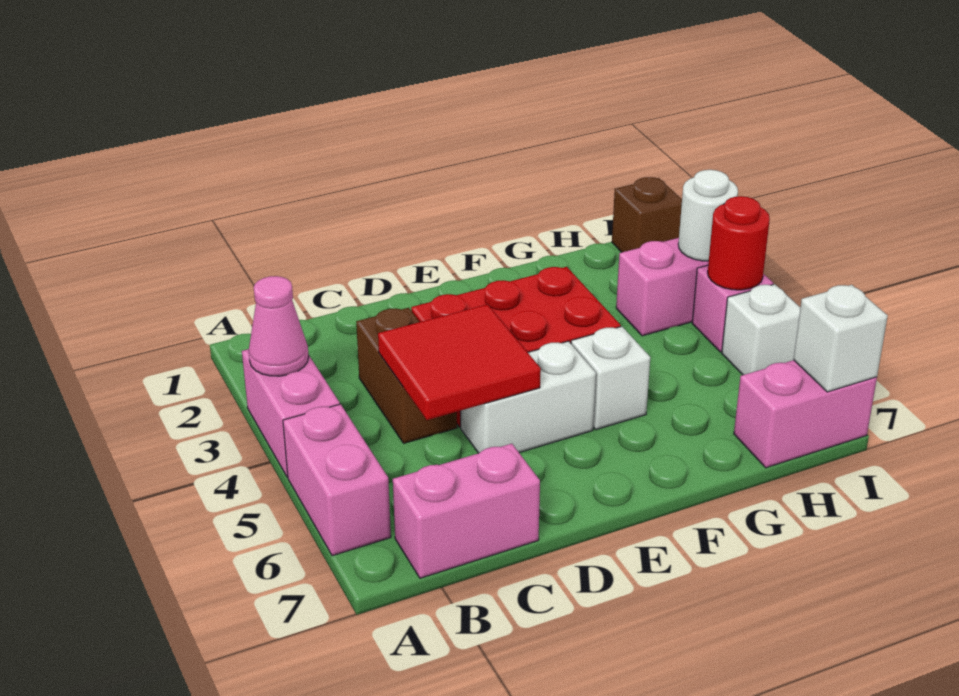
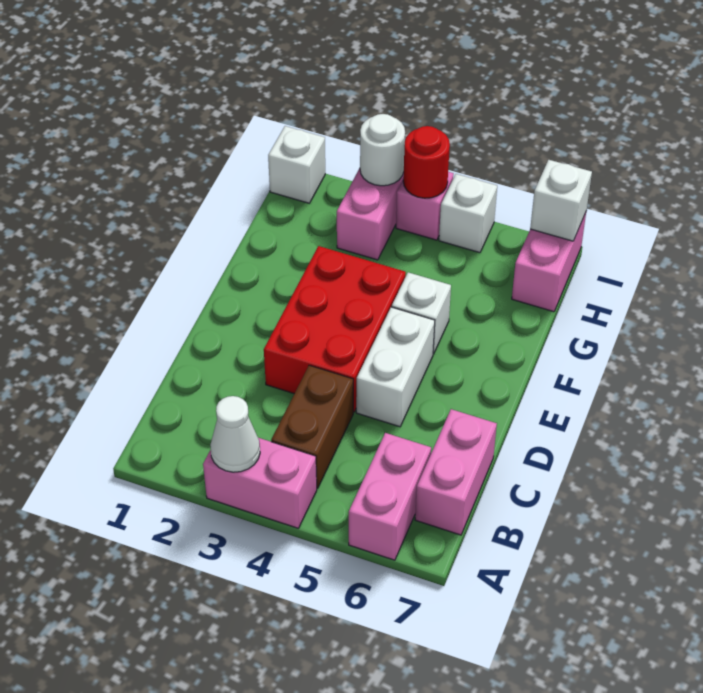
pink cone A3 level 2 -> white cone A3 level 2
pink brick A5:A6 level 1 -> pink brick A6:B6 level 1
brown brick C3:C4 level 1 -> brown brick B4:C4 level 1
red tile C4:D5 level 2 -> none
brown brick I1 level 1 -> white brick I1 level 1

